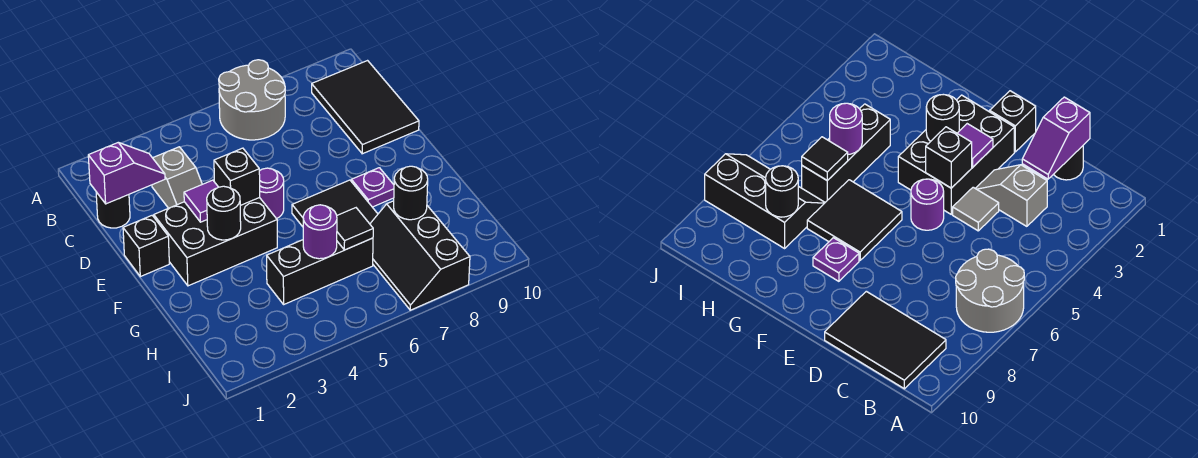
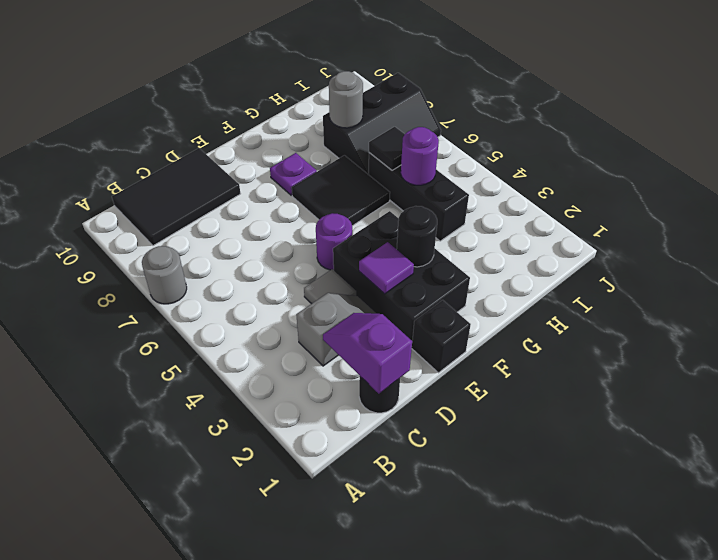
grey round brick A6:B7 level 1 -> grey round brick A7 level 1
black brick E4 level 2 -> none
black round brick H8 level 2 -> grey round brick H8 level 2

